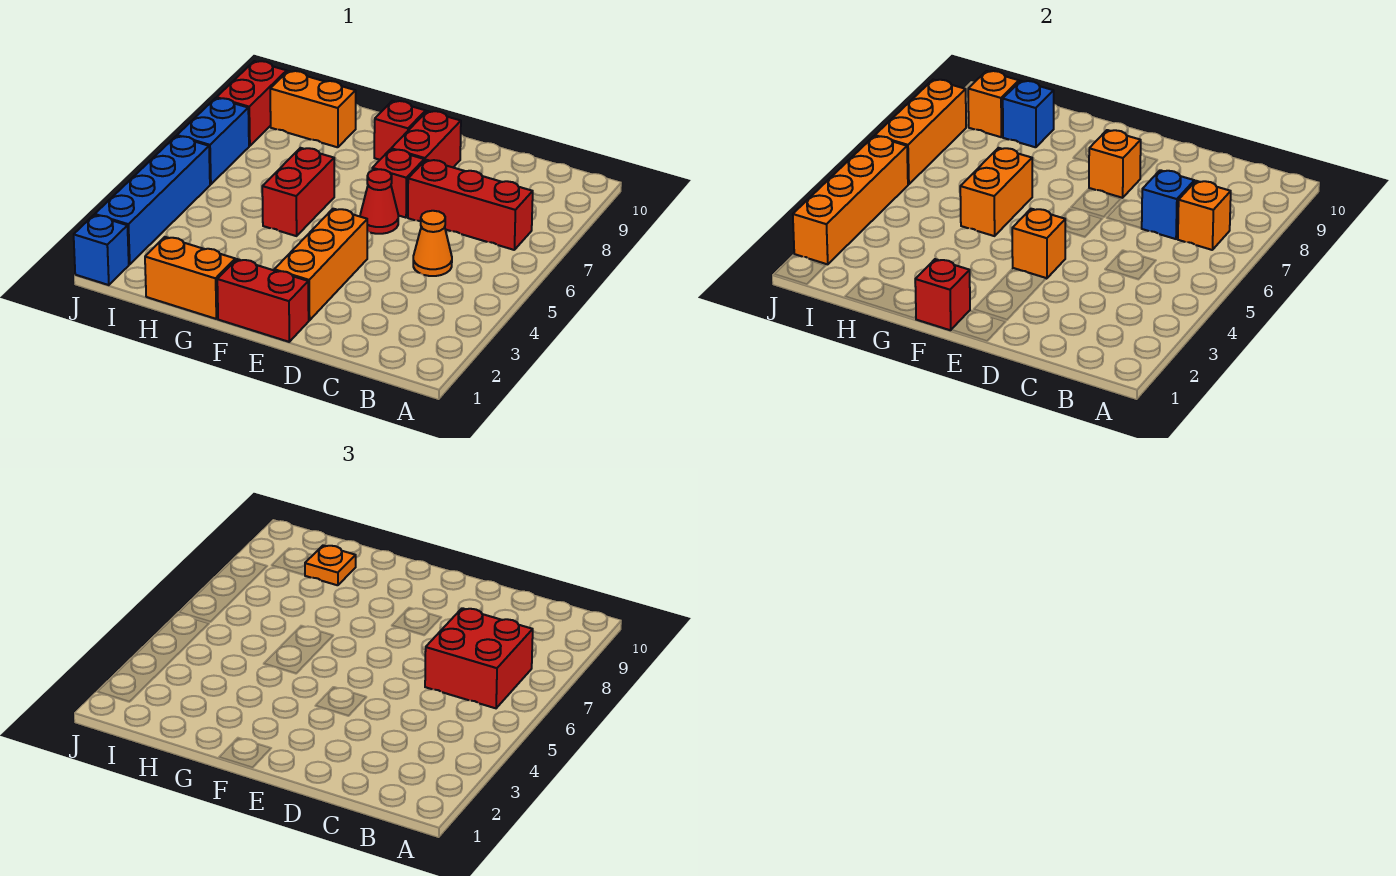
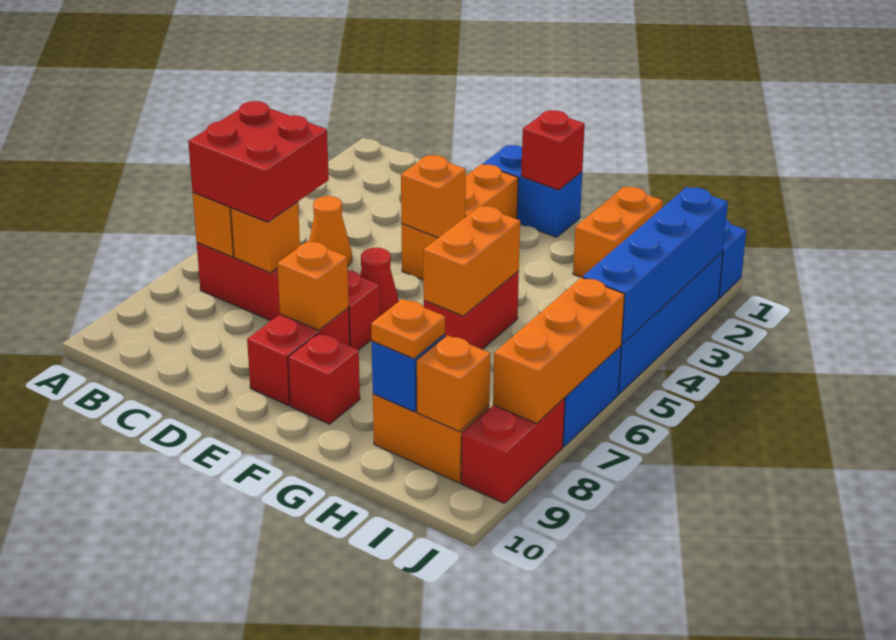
blue brick C7 level 2 -> orange brick C7 level 2
red brick E1:F1 level 1 -> blue brick E1:F1 level 1
orange brick G1:H1 level 1 -> orange brick H1:H2 level 1
orange brick J2:J5 level 2 -> blue brick J2:J5 level 2

